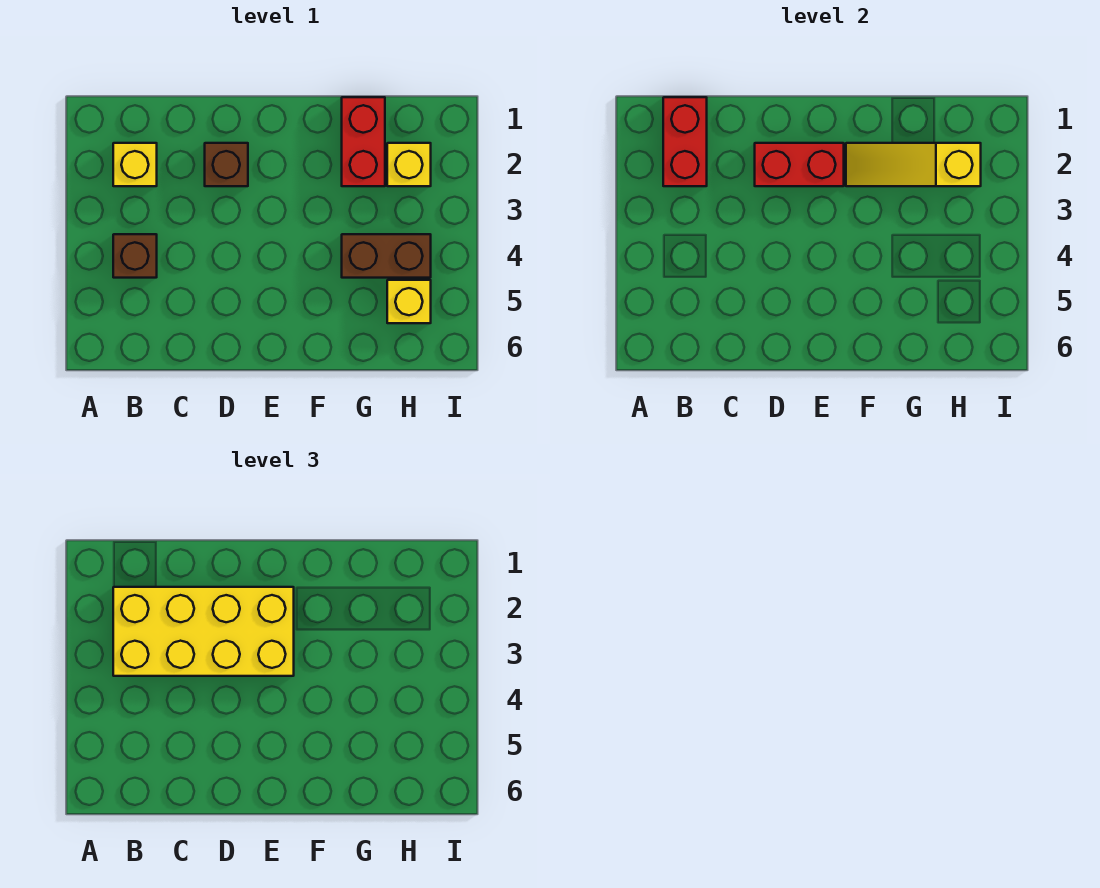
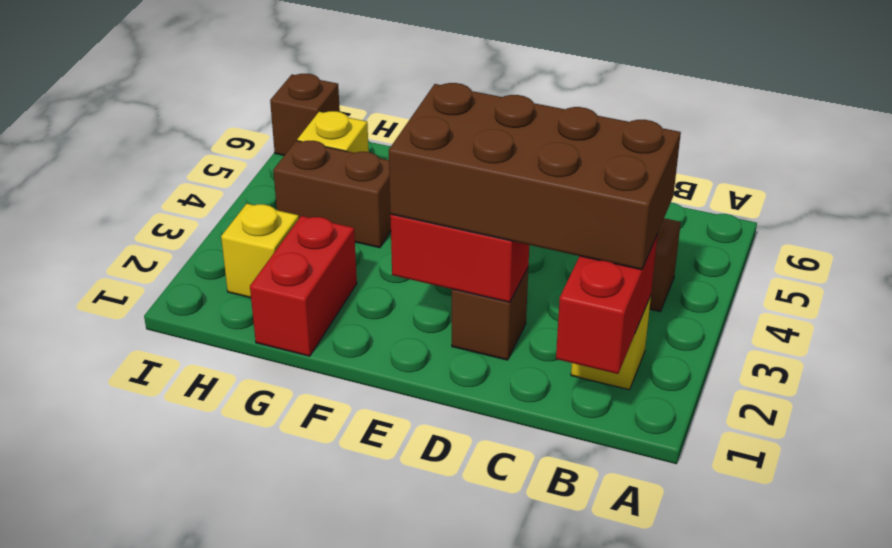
yellow brick B2:E3 level 3 -> brown brick B2:E3 level 3
yellow slope F2:H2 level 2 top H -> none
none -> brown brick I6 level 1

